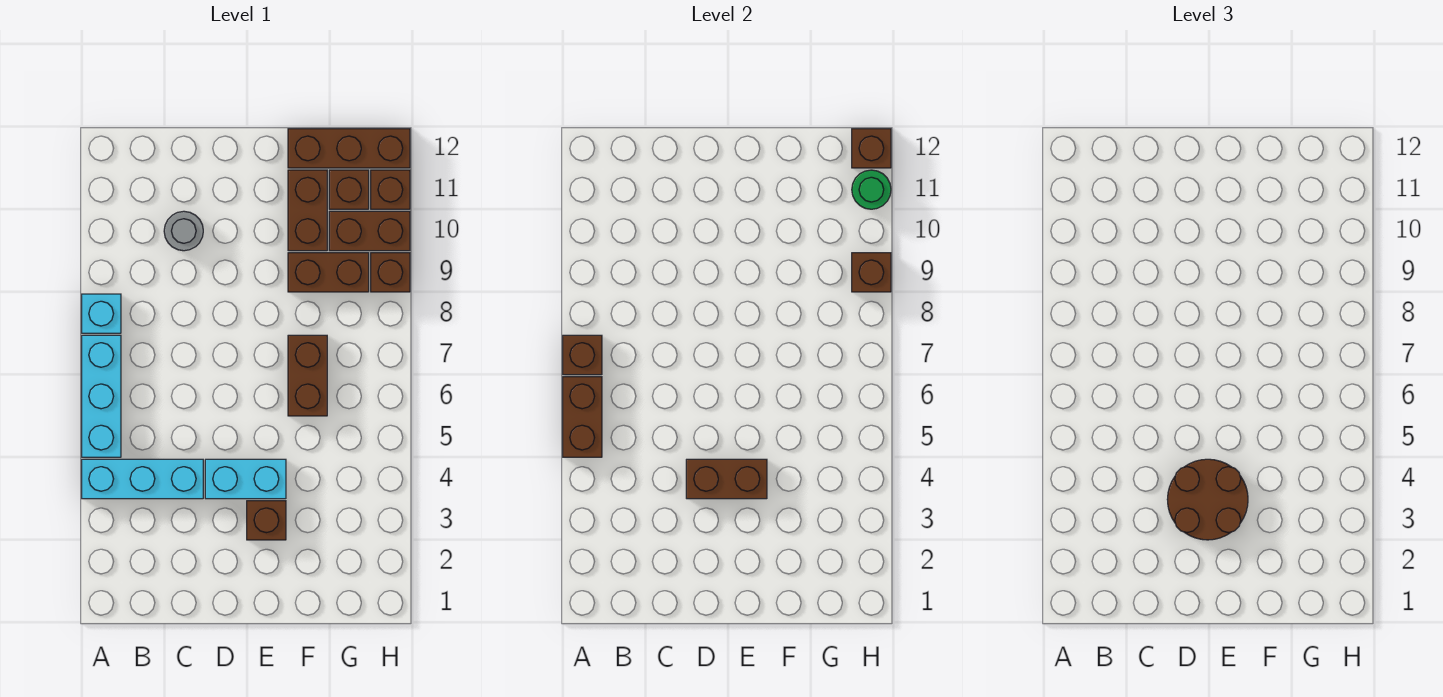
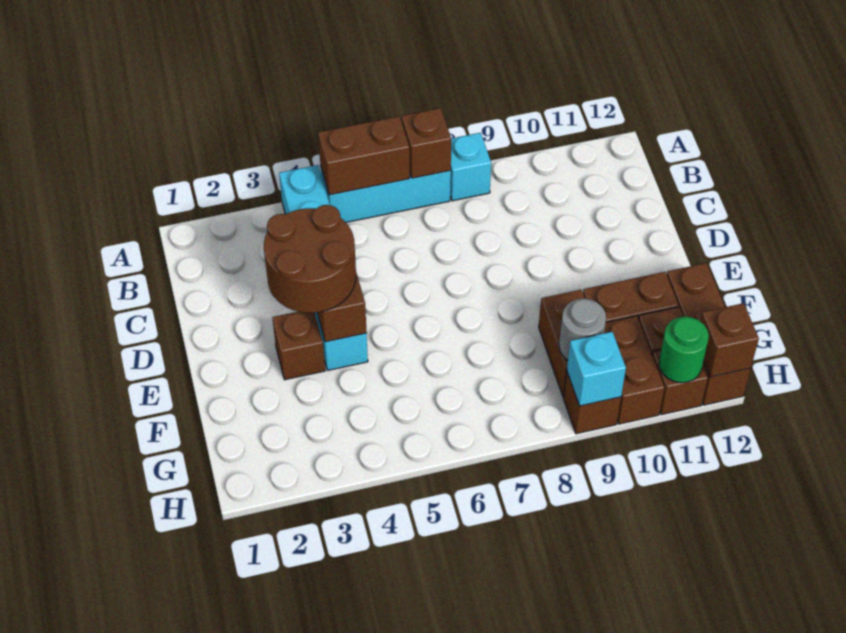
grey round brick C10 level 1 -> grey round brick G9 level 2
brown brick F6:F7 level 1 -> none
brown brick H9 level 2 -> cyan brick H9 level 2

